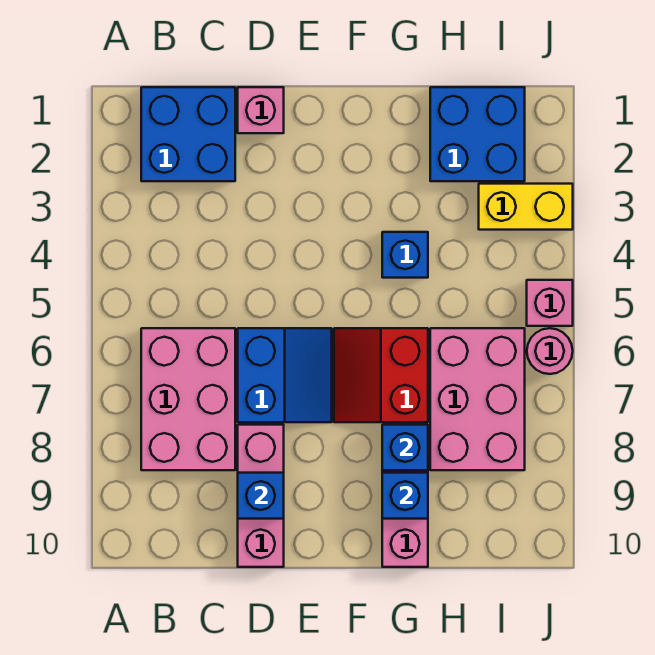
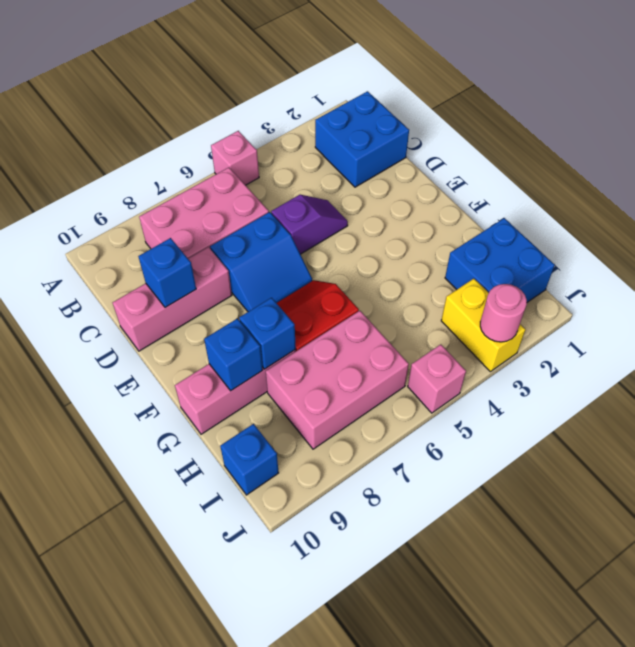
pink brick D1 level 1 -> pink brick A5 level 1
none -> purple slope D4:D5 level 1 top 5
blue brick G4 level 1 -> blue brick I10 level 1
pink round brick J6 level 1 -> pink round brick J3 level 2

